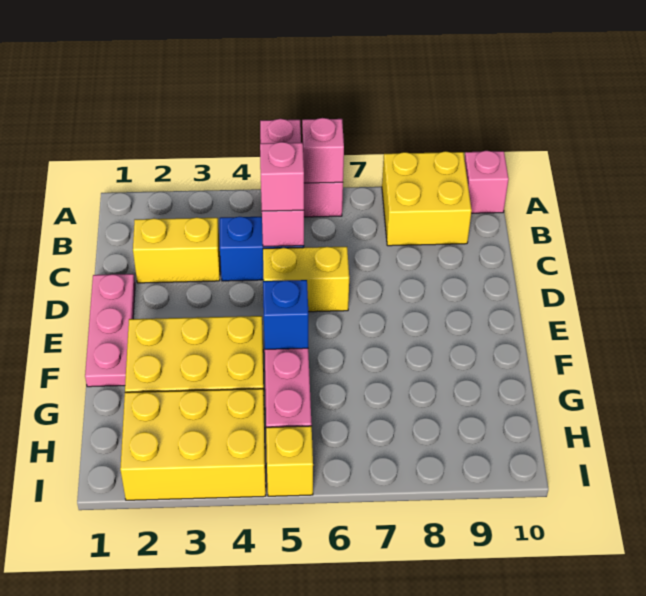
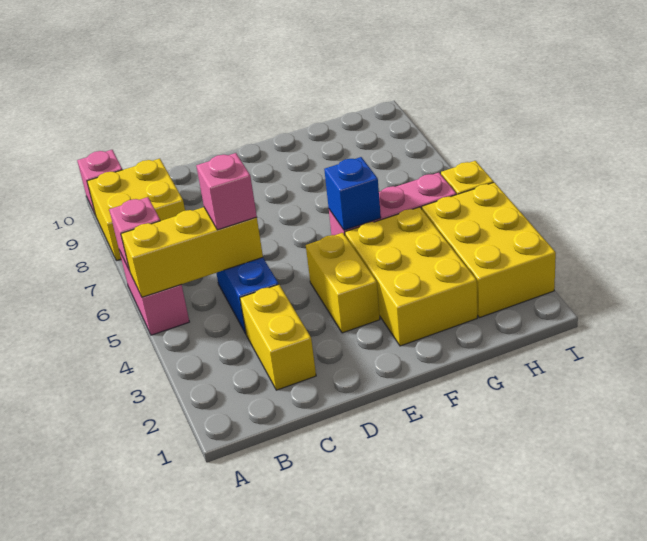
pink brick A5:C5 level 2 -> yellow brick A5:C5 level 2
pink plate D1:F1 level 1 -> none
yellow brick D5:D6 level 1 -> yellow brick E3:E4 level 1

